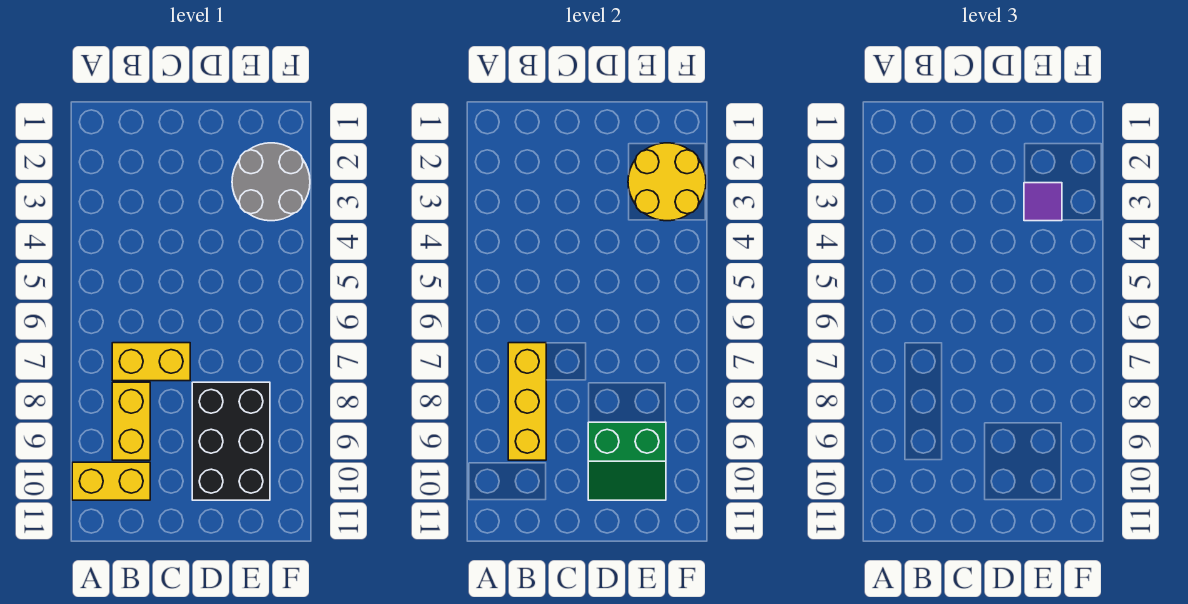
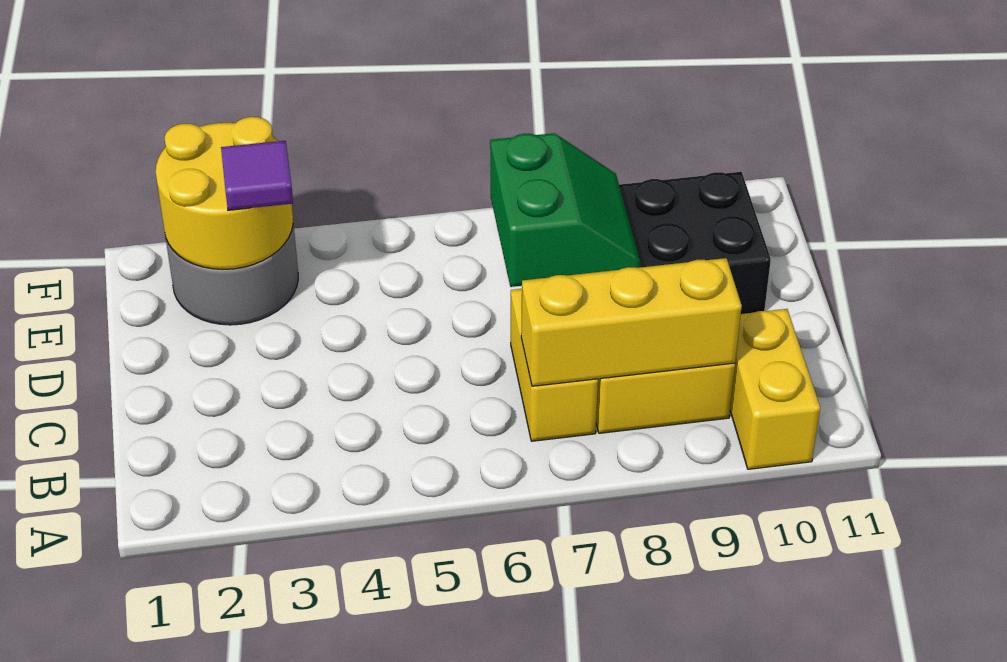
green slope D9:E10 level 2 top 9 -> green slope D7:E8 level 2 top 7

